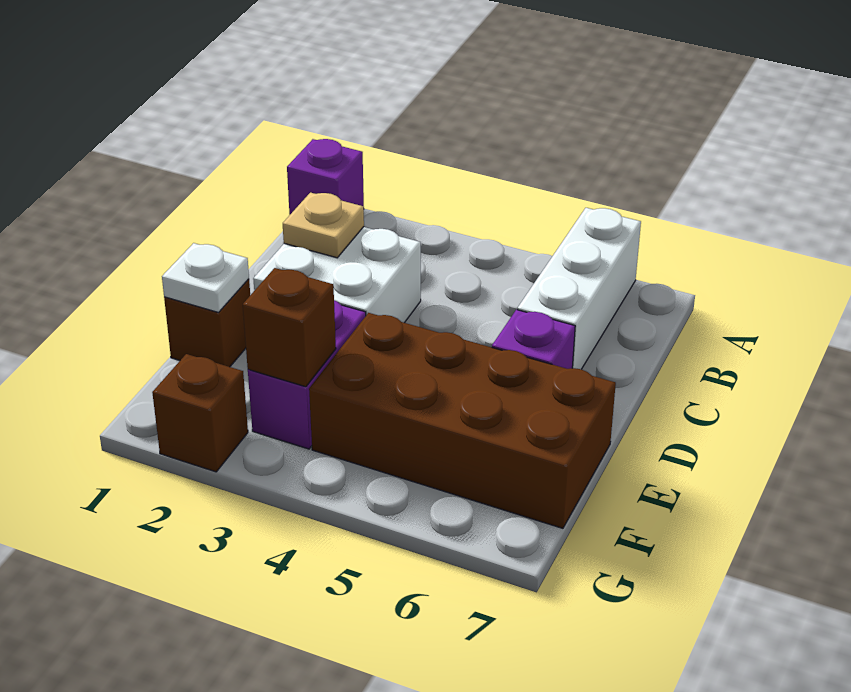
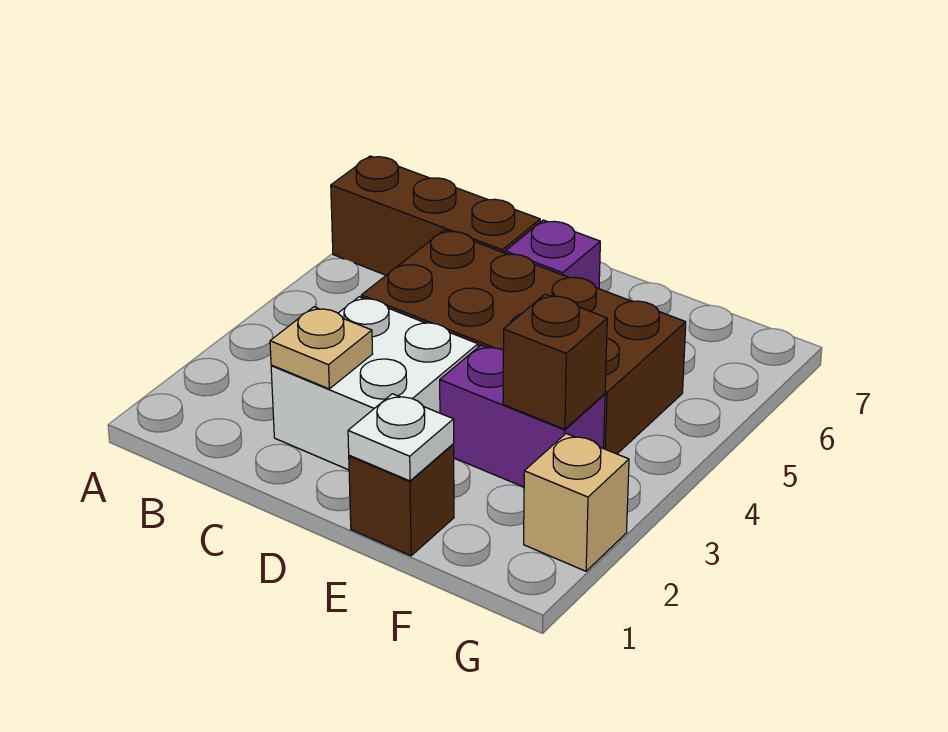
purple brick A1 level 1 -> none
white brick A6:C6 level 1 -> brown brick A6:C6 level 1
brown brick E4:F7 level 1 -> brown brick C4:F5 level 1
brown brick G2 level 1 -> tan brick G2 level 1

